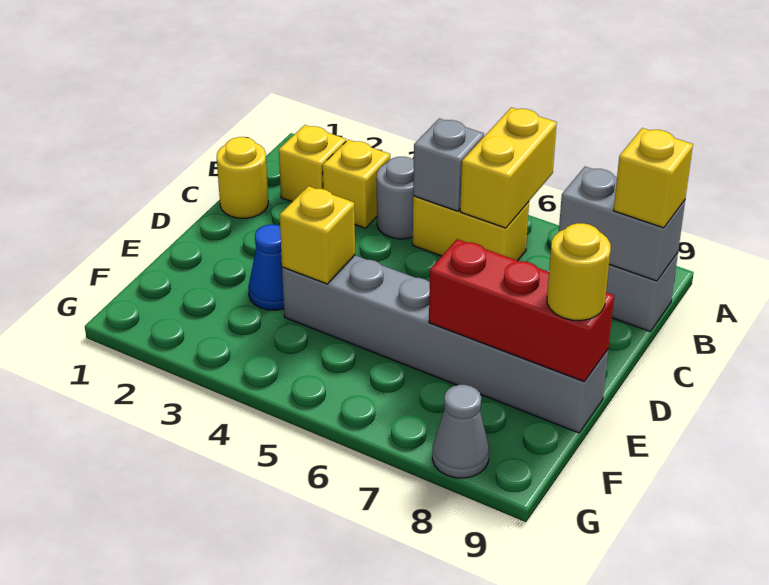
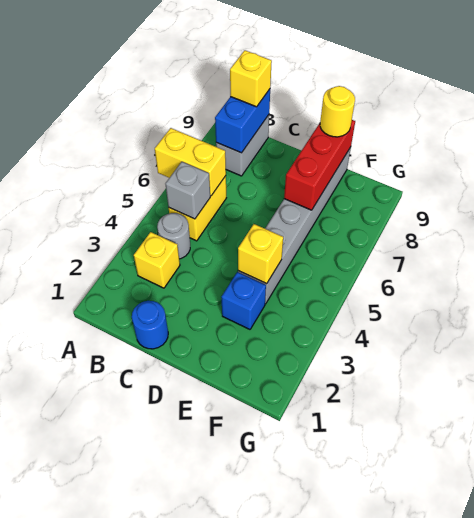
yellow brick B2 level 1 -> none
grey brick B8:B9 level 2 -> blue brick B8:B9 level 2
yellow round brick C1 level 1 -> blue round brick C1 level 1
blue cone E3 level 1 -> blue brick E3 level 1
grey cone G8 level 1 -> none

